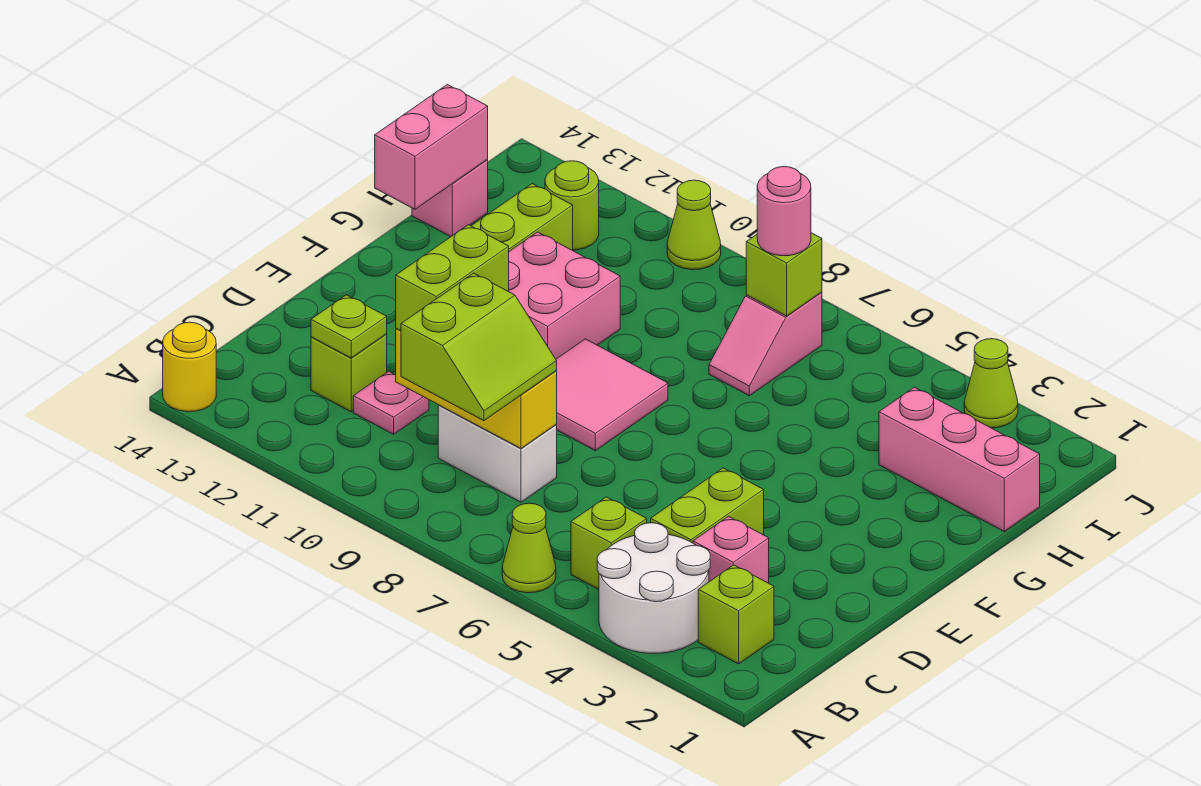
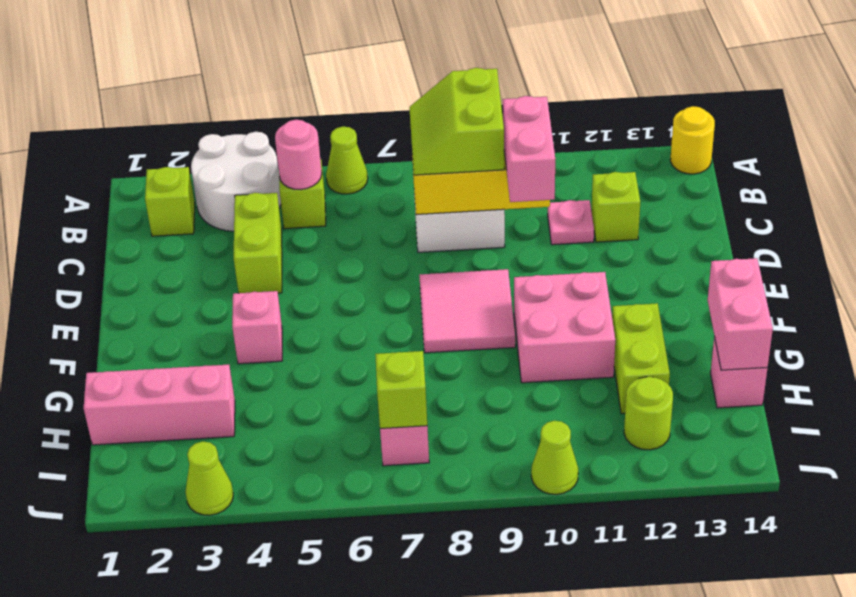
pink brick C3 level 1 -> pink brick F4 level 1
lime brick C10:D10 level 3 -> pink brick C10:D10 level 3
lime plate C12 level 2 -> none
pink round brick I7 level 3 -> pink round brick B5 level 2

